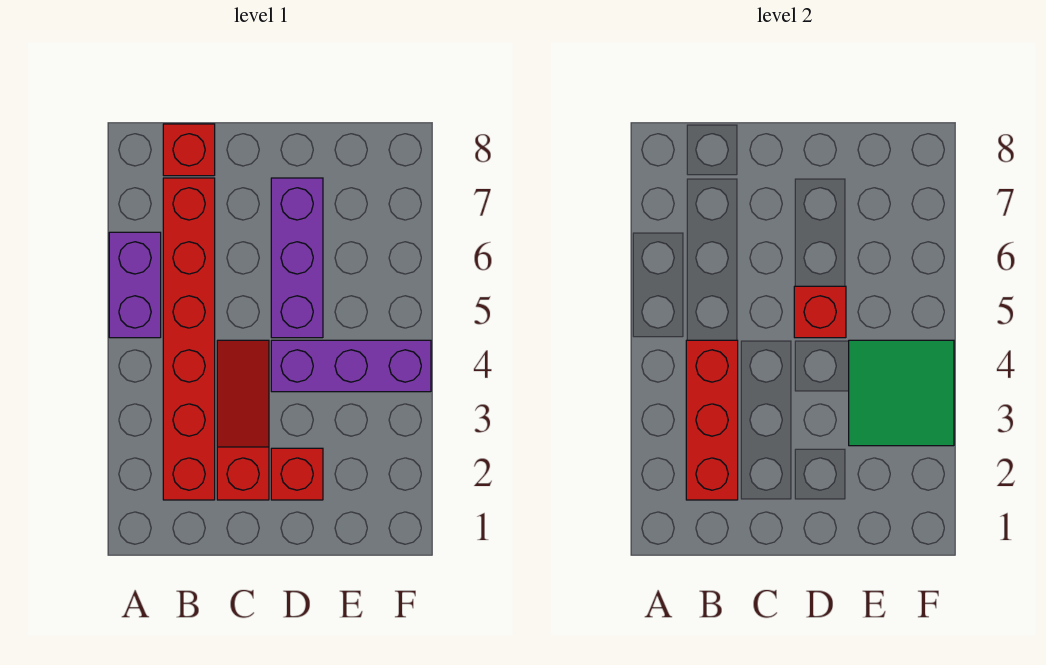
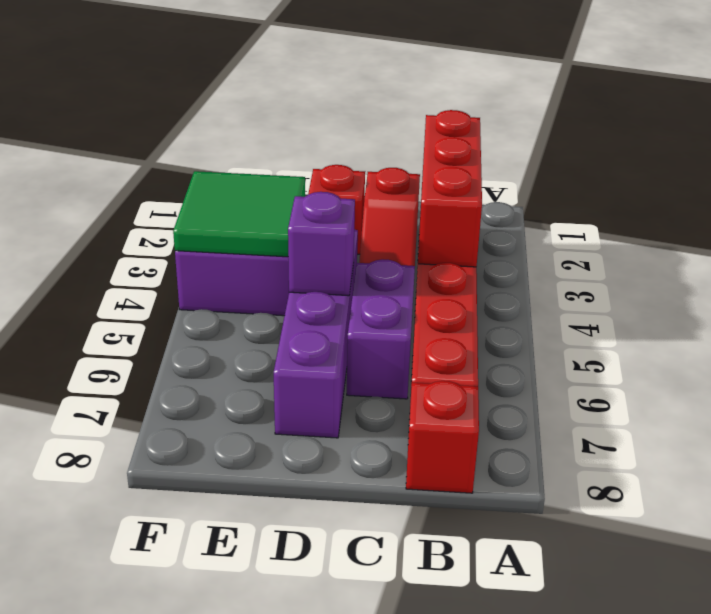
purple brick A5:A6 level 1 -> purple brick C5:C6 level 1
red brick D5 level 2 -> purple brick D5 level 2

